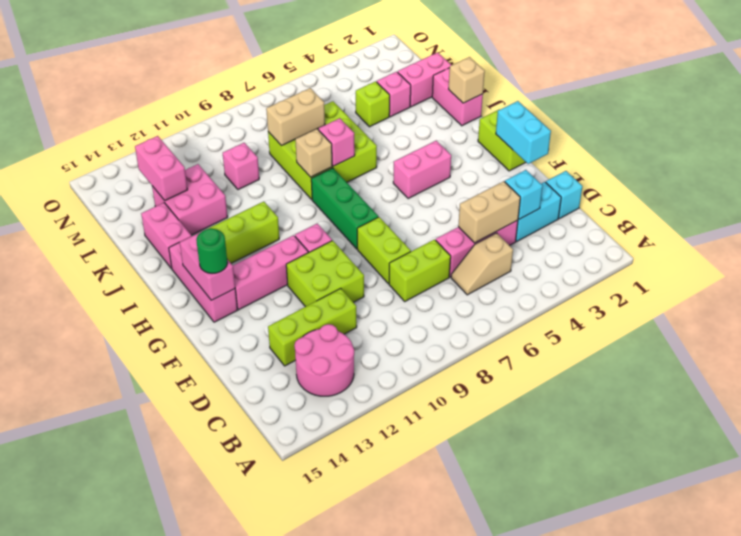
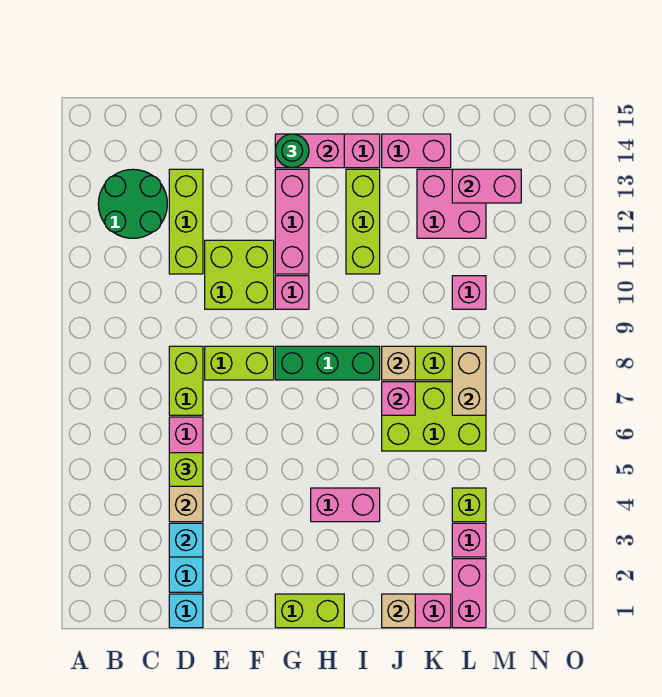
pink round brick B12:C13 level 1 -> green round brick B12:C13 level 1
tan slope C5:C6 level 1 top 5 -> none
none -> lime brick D5 level 3
cyan brick F1:G1 level 2 -> none
pink brick H4:H5 level 1 -> pink brick H4:I4 level 1

